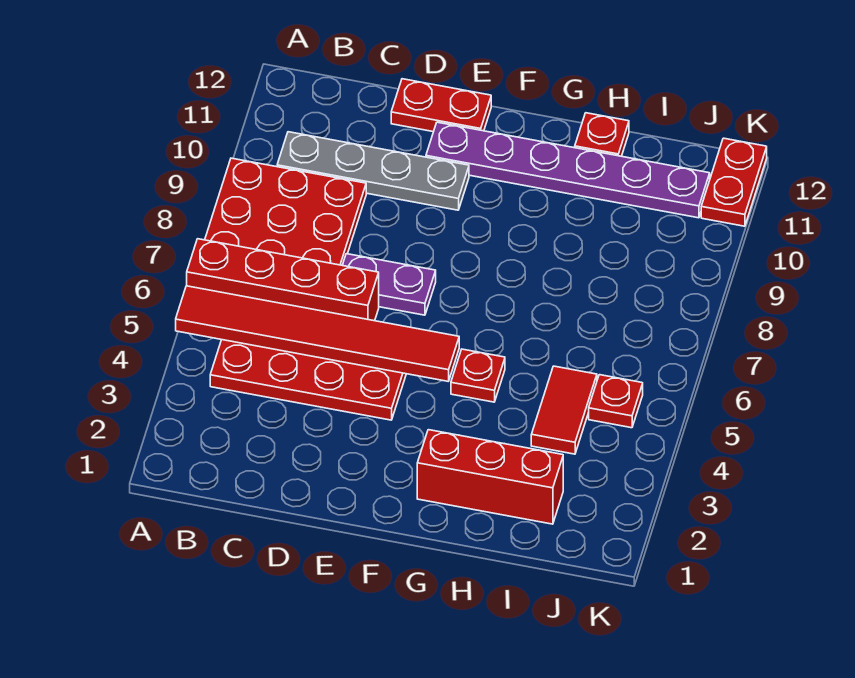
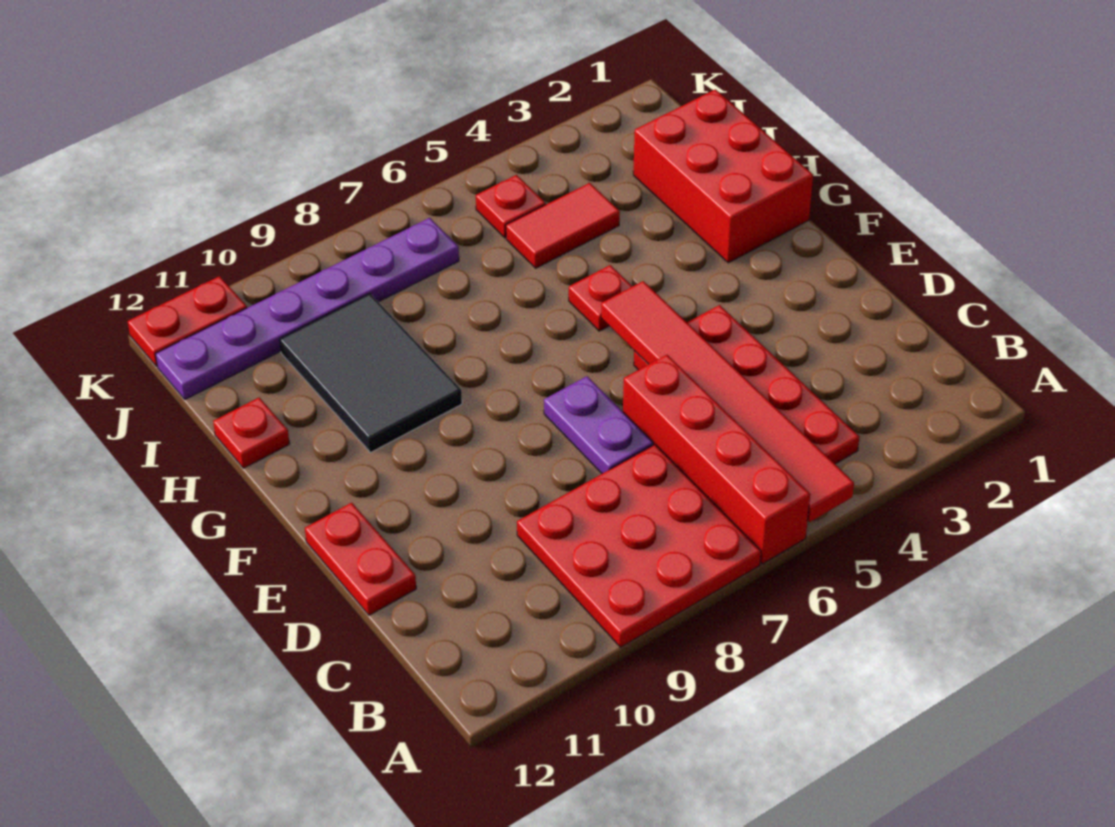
grey plate B10:E10 level 1 -> none
purple plate E11:J11 level 1 -> purple plate J7:J12 level 1
red brick G2:I2 level 1 -> red brick G1:I2 level 1
none -> black tile G9:I10 level 1

